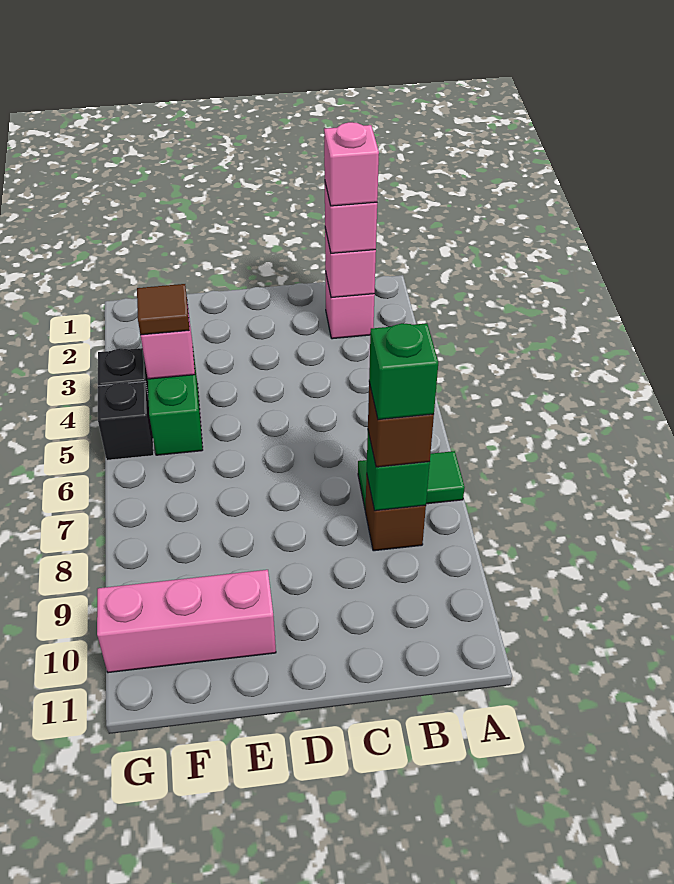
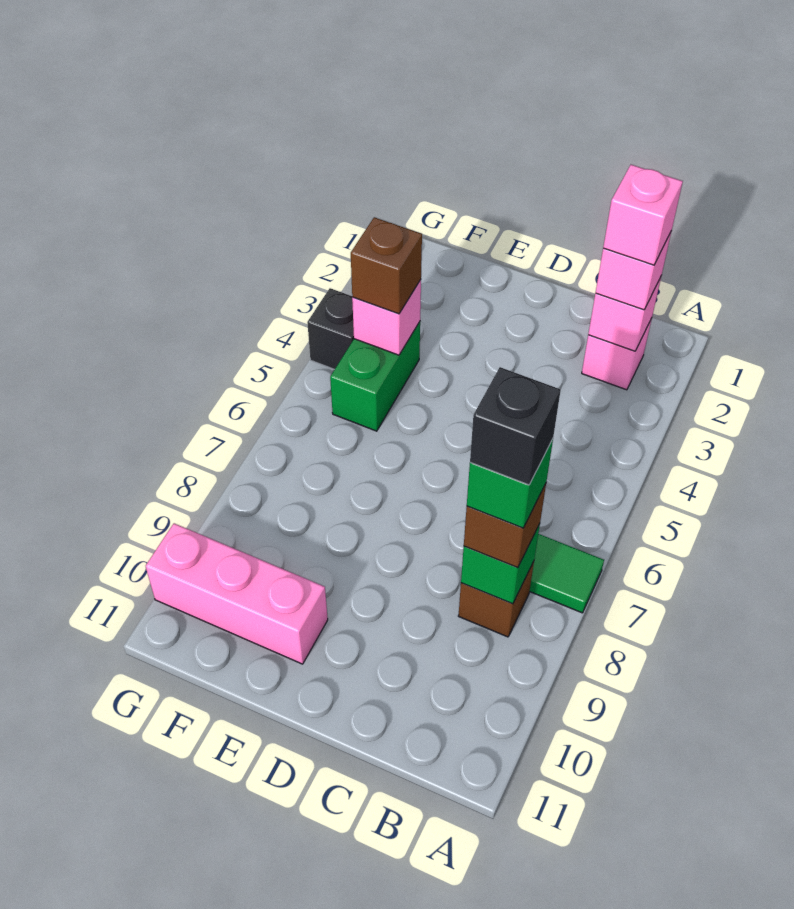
brown tile F4 level 3 -> brown brick F4 level 3
black brick G5 level 1 -> black brick B8 level 5

